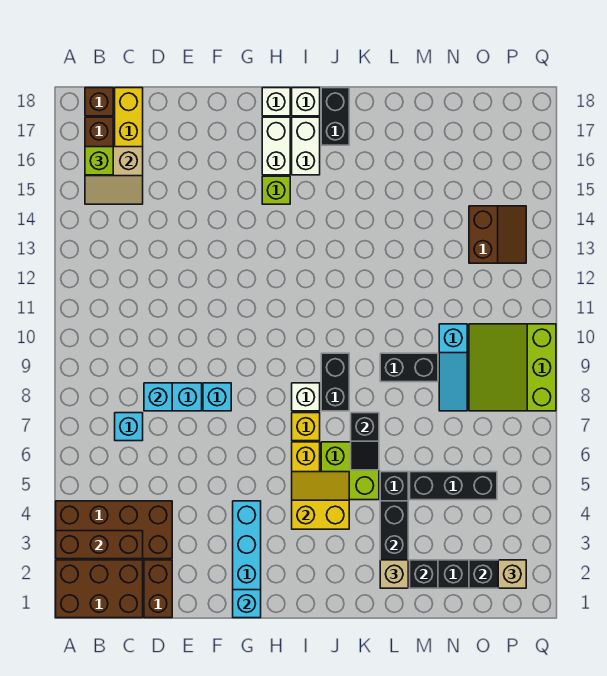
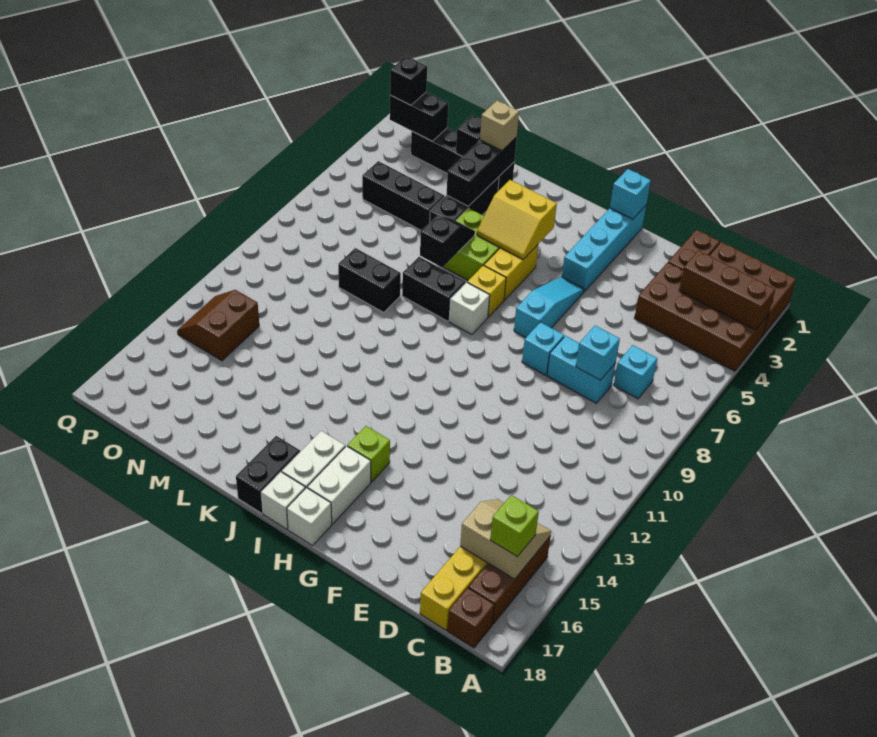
black brick J8:J9 level 1 -> black brick J8:K8 level 1
cyan slope N8:N10 level 1 top 10 -> cyan slope G5:G7 level 1 top 7
lime slope O8:Q10 level 1 top Q -> none
tan brick P2 level 3 -> black brick P2 level 3

